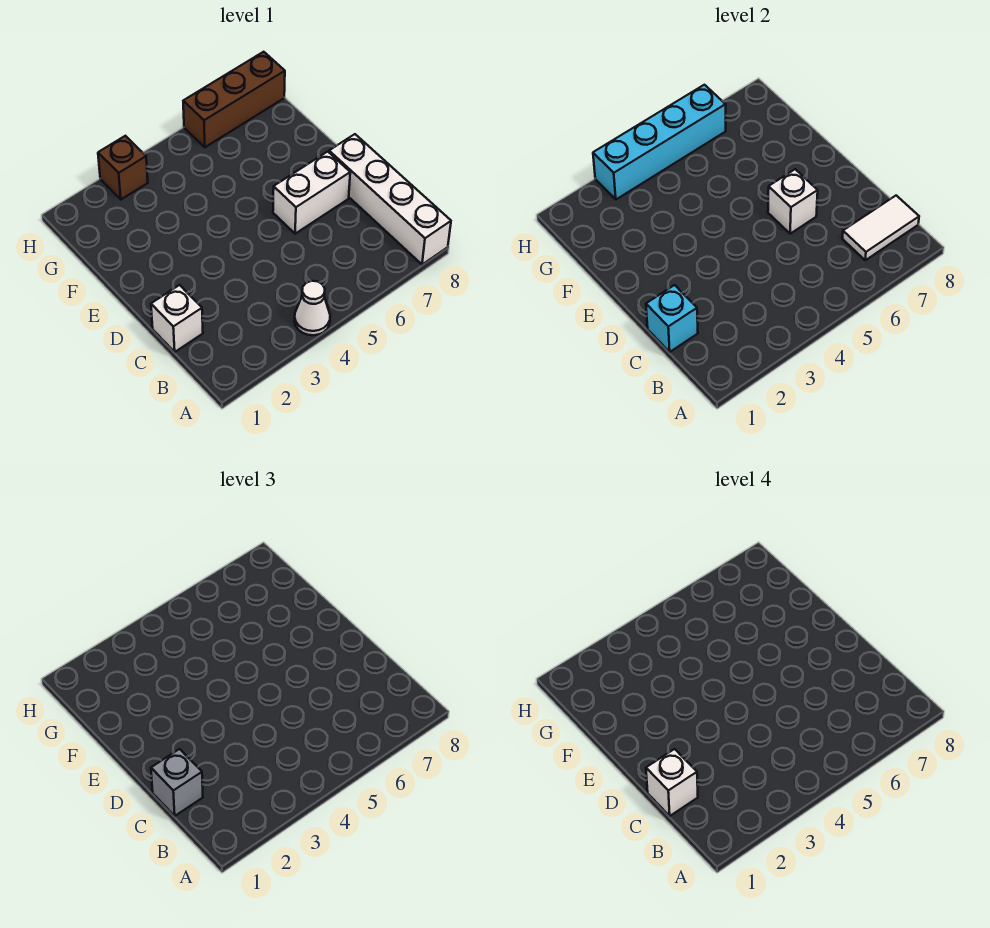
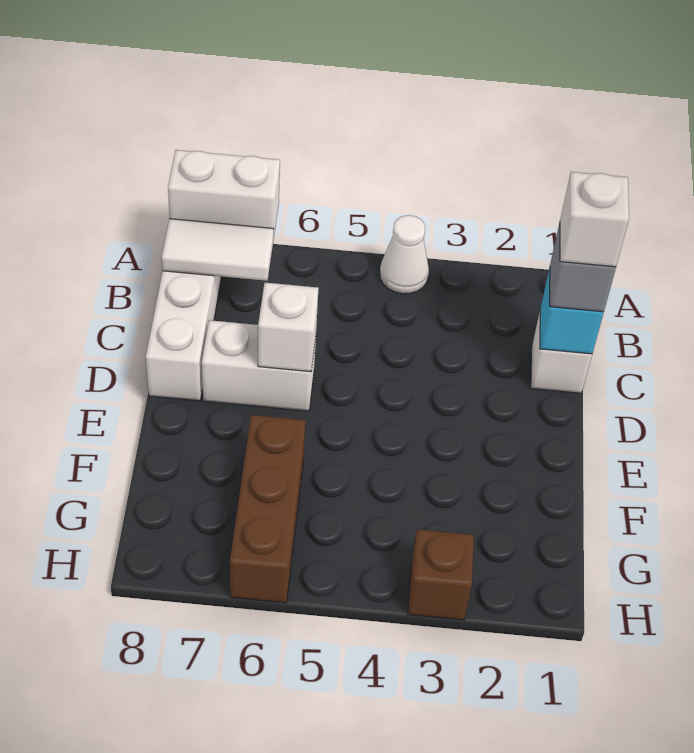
none -> white brick A7:A8 level 2
cyan brick H3:H6 level 2 -> none
brown brick H6:H8 level 1 -> brown brick F6:H6 level 1

